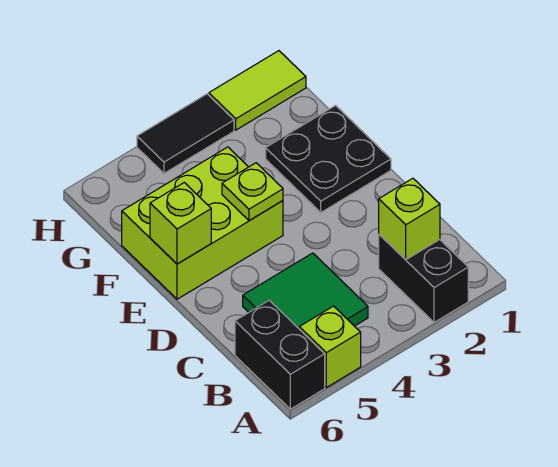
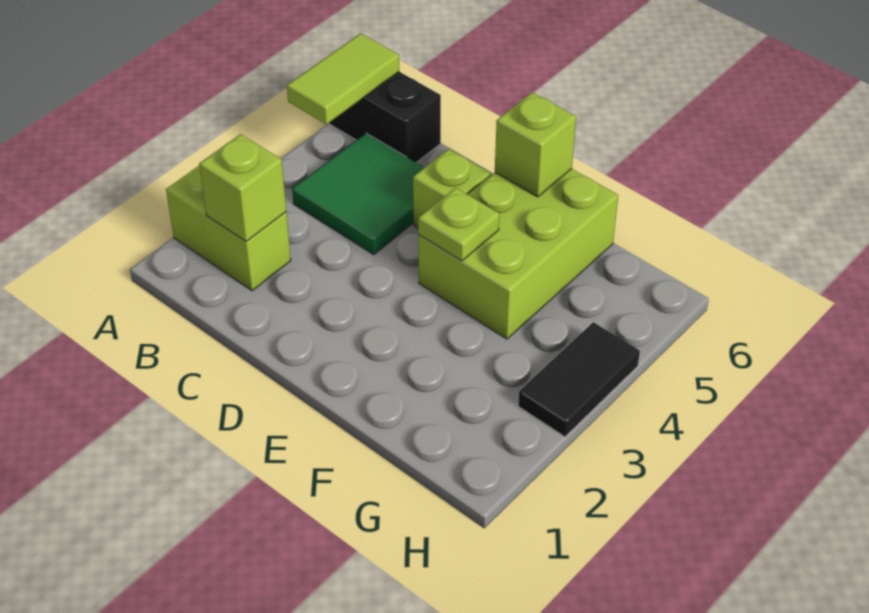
black brick A2:B2 level 1 -> lime brick A2:B2 level 1
lime brick A5 level 1 -> lime brick D5 level 1
black plate E1:F2 level 1 -> none
lime tile H1:H2 level 1 -> lime tile A5:A6 level 2

